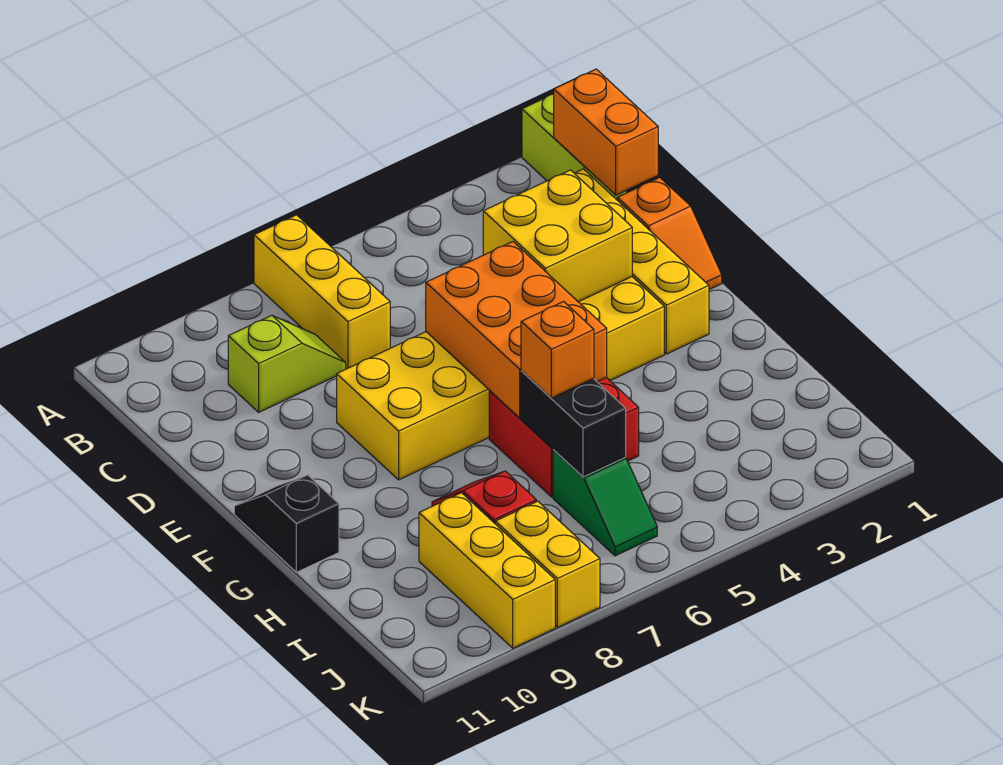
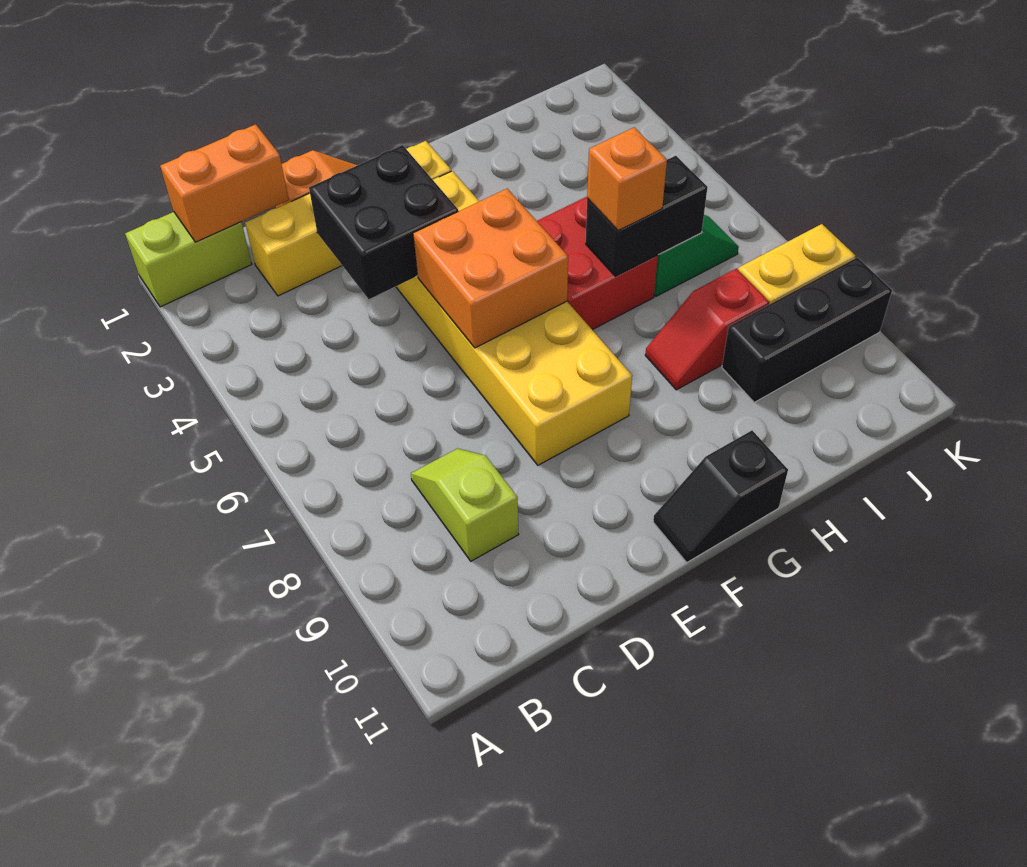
yellow brick A7:C7 level 1 -> none
yellow brick D3:E4 level 2 -> black brick D3:E4 level 2
orange brick E5:G6 level 2 -> orange brick E5:F6 level 2
yellow brick I9:K9 level 1 -> black brick I9:K9 level 1

